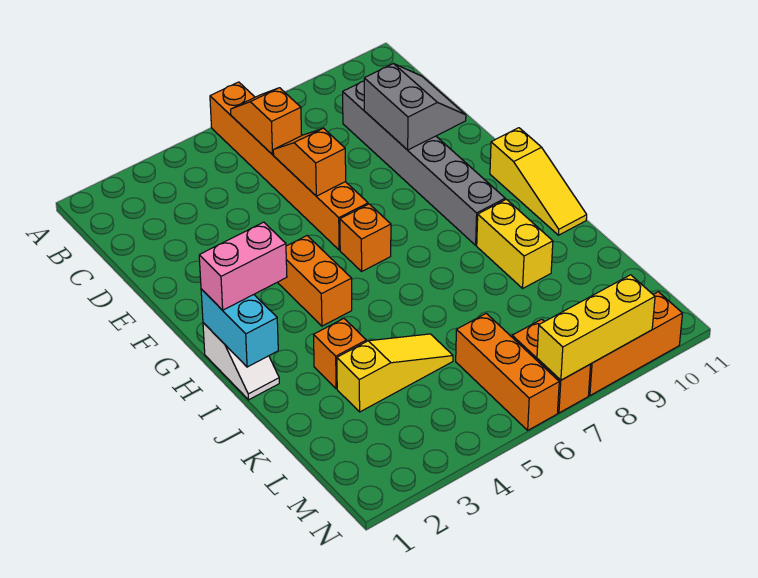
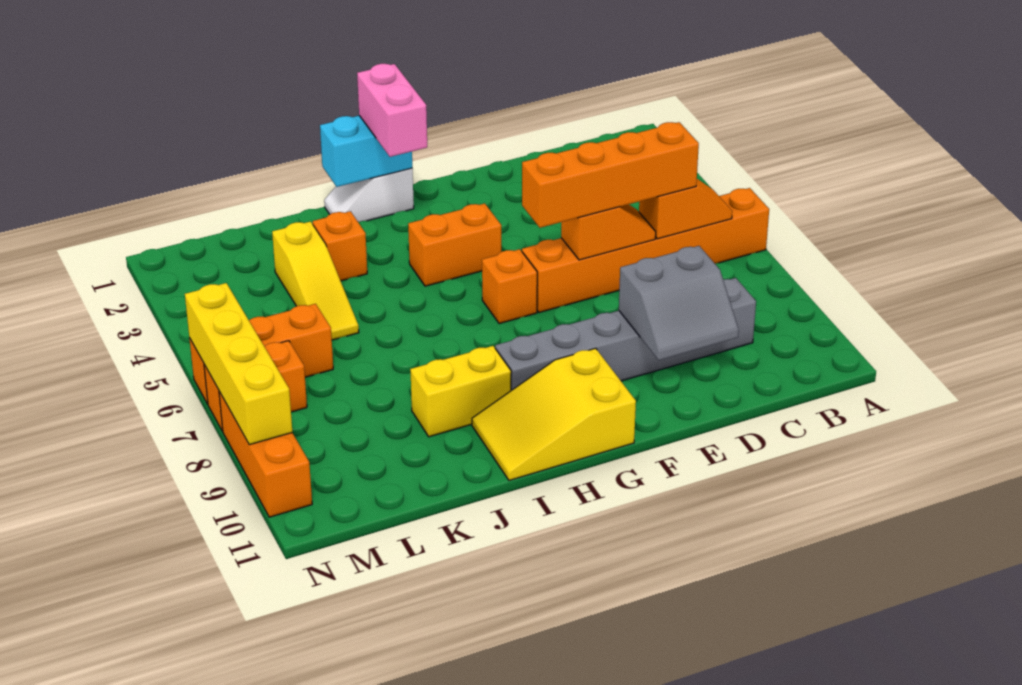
none -> orange brick C6:F6 level 3
yellow slope G11:I11 level 1 top G -> yellow slope G10:I11 level 1 top G
yellow brick N7:N9 level 2 -> yellow brick N6:N9 level 2

